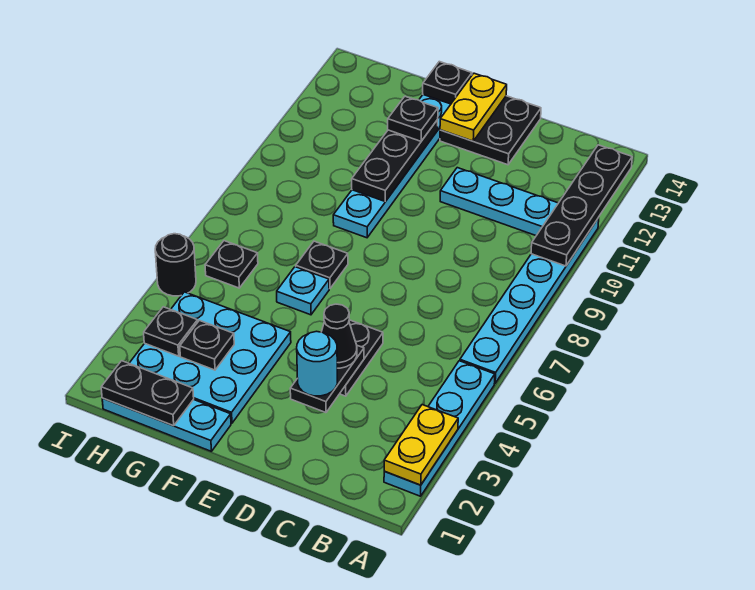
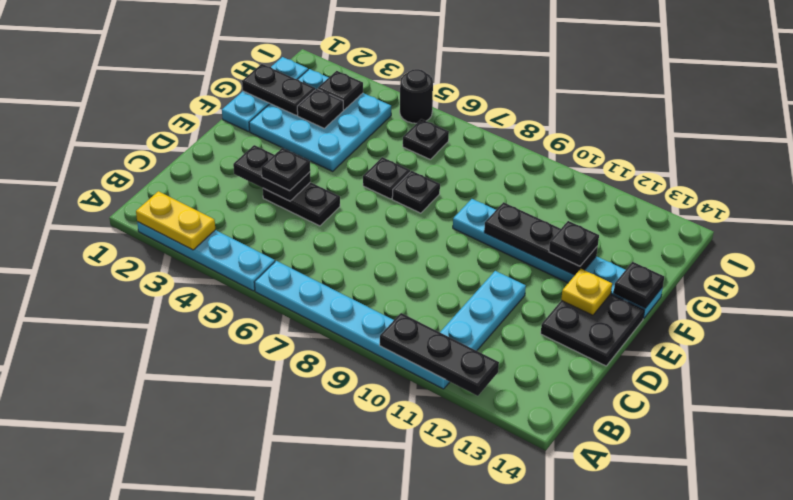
black plate A10:A13 level 2 -> black plate A10:A12 level 2
cyan round brick D3 level 3 -> none
black cone D4 level 3 -> black plate D4 level 3
yellow plate E13:E14 level 2 -> yellow plate E13 level 2
cyan plate F6 level 1 -> black plate F6 level 1
black plate G1:H1 level 2 -> black plate G1:G2 level 2

